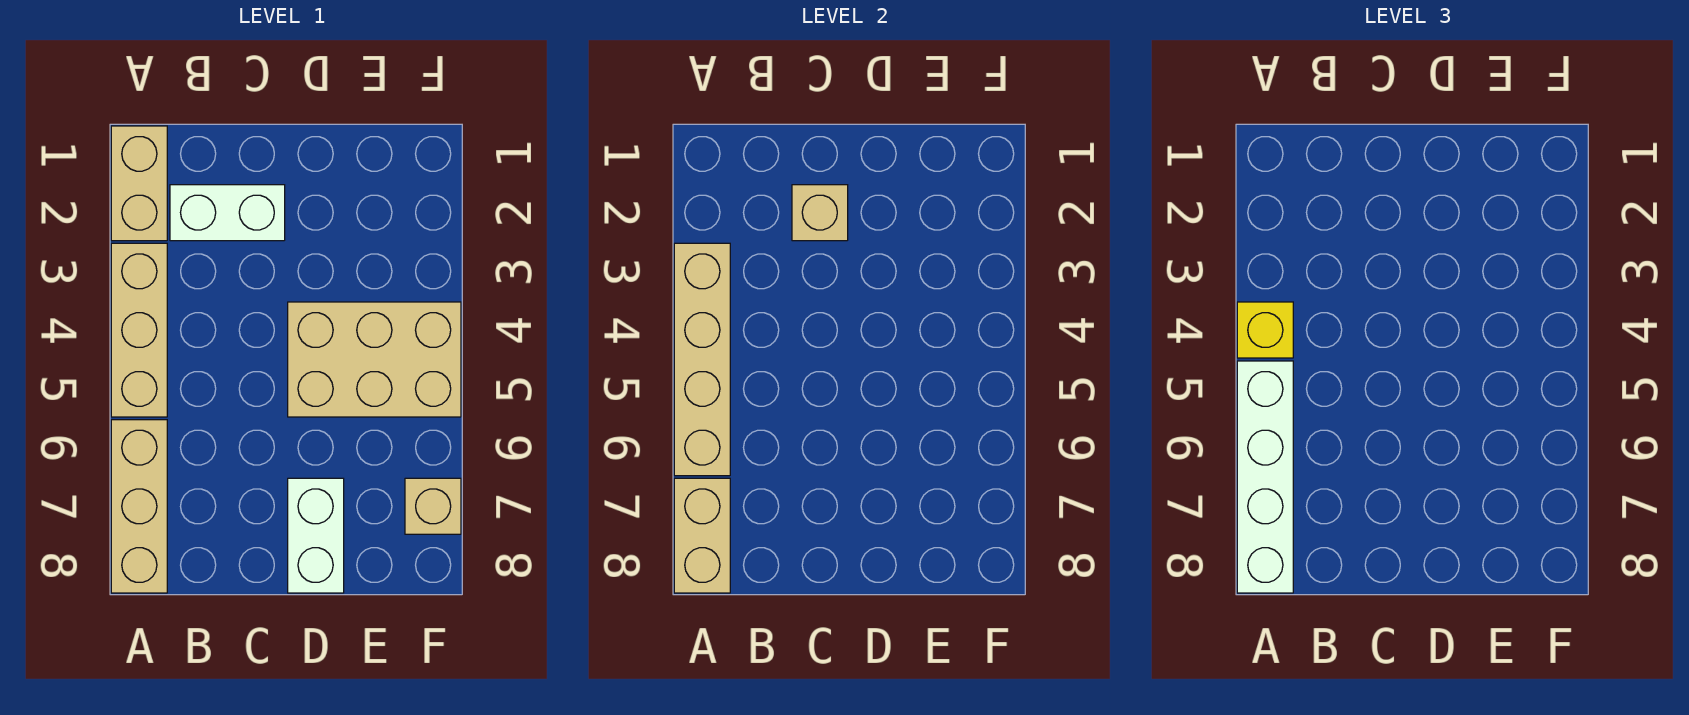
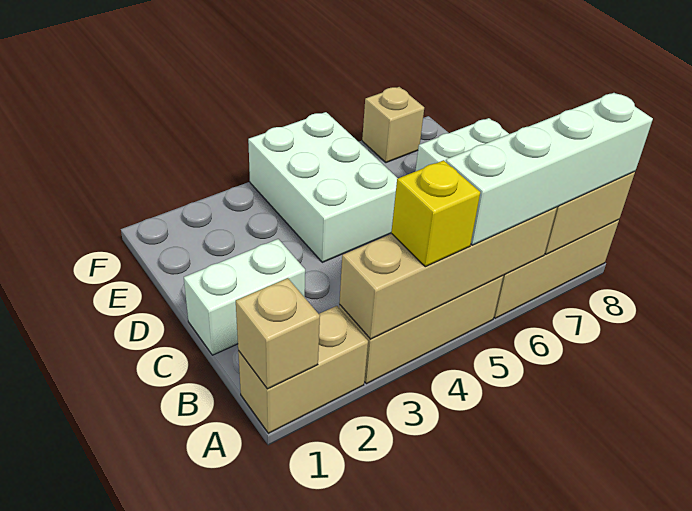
white brick B2:C2 level 1 -> white brick C1:C2 level 1
tan brick C2 level 2 -> tan brick A1 level 2
tan brick D4:F5 level 1 -> white brick D4:F5 level 1

